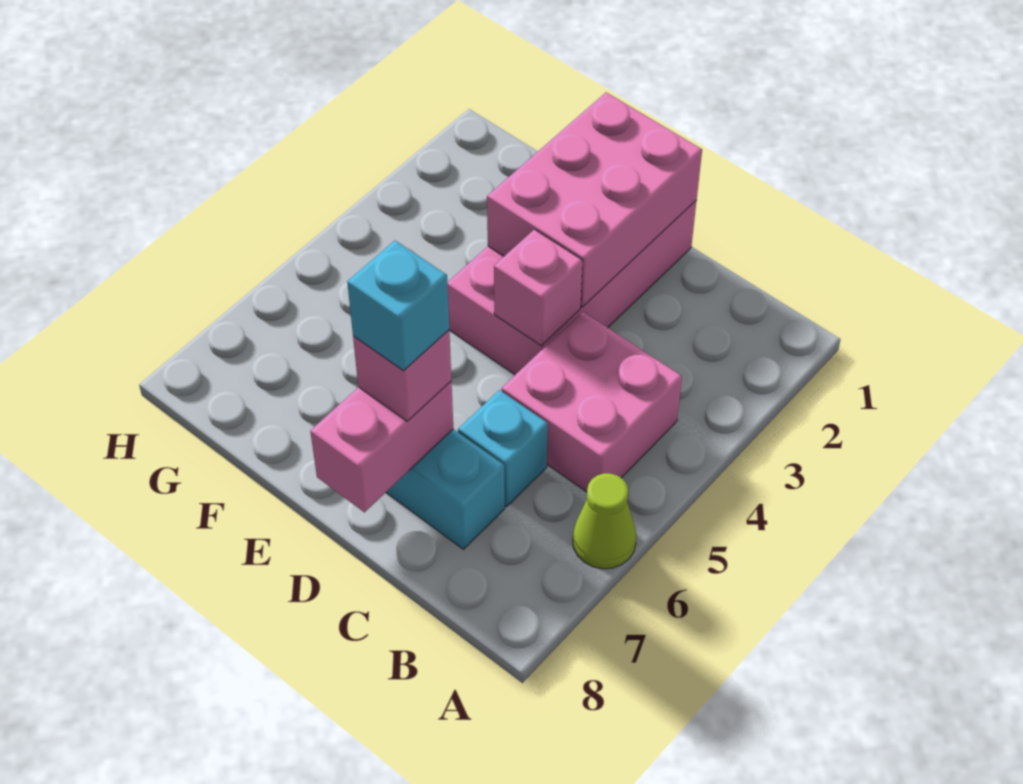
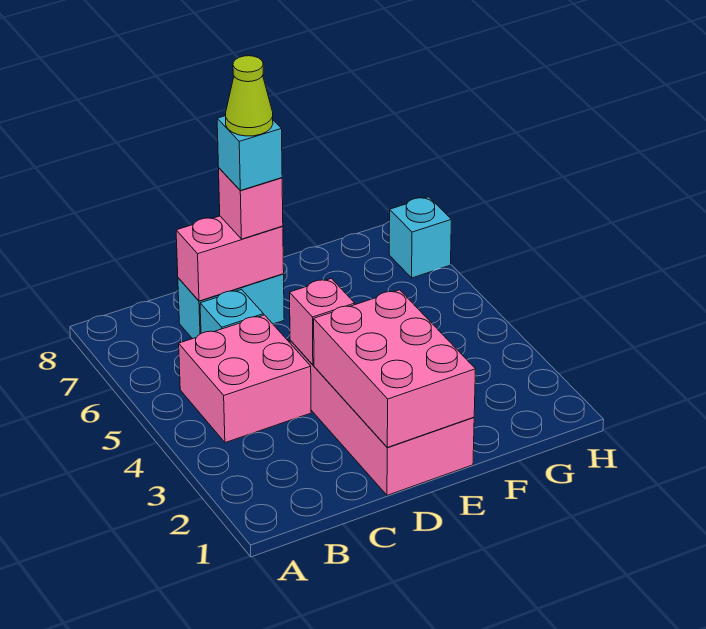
lime cone A6 level 1 -> lime cone D7 level 5
pink brick D7:D8 level 2 -> pink brick C7:D7 level 2
none -> cyan brick H7 level 1

